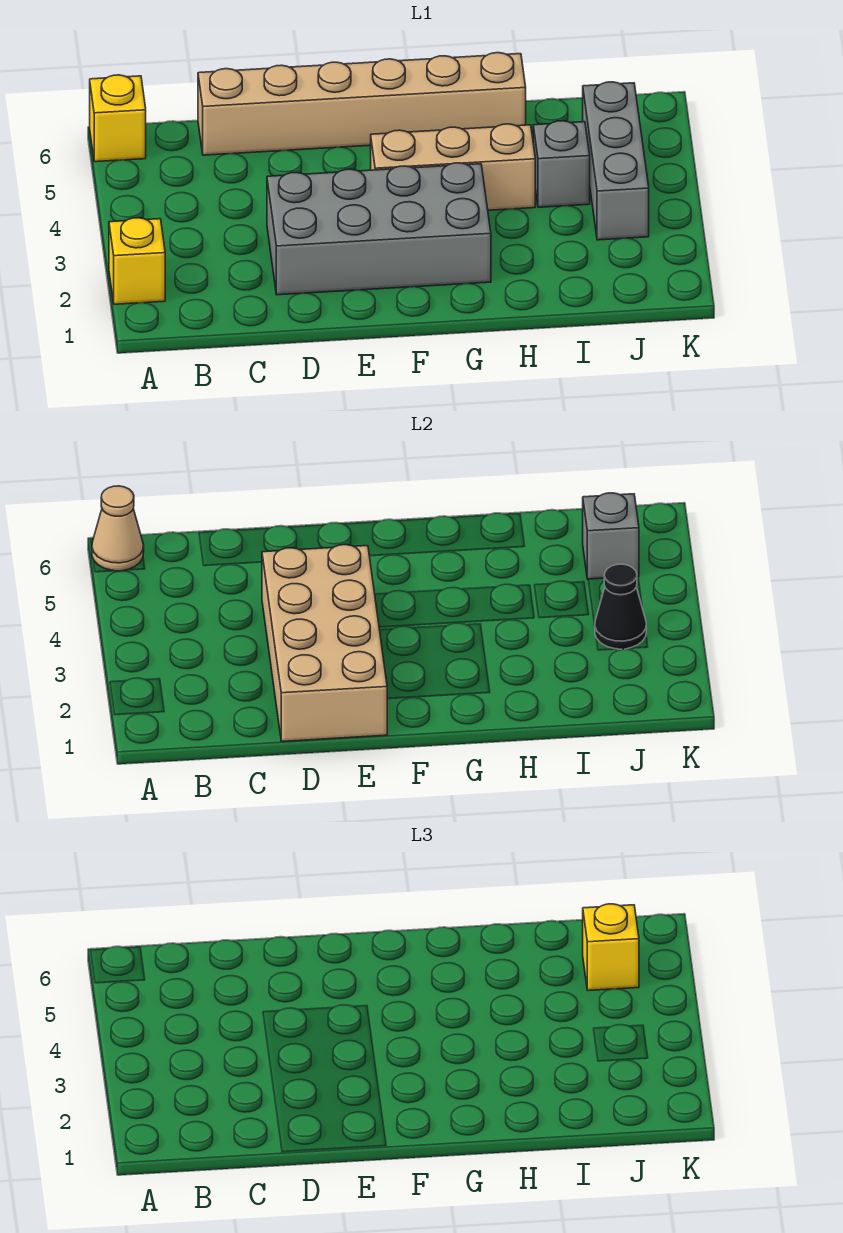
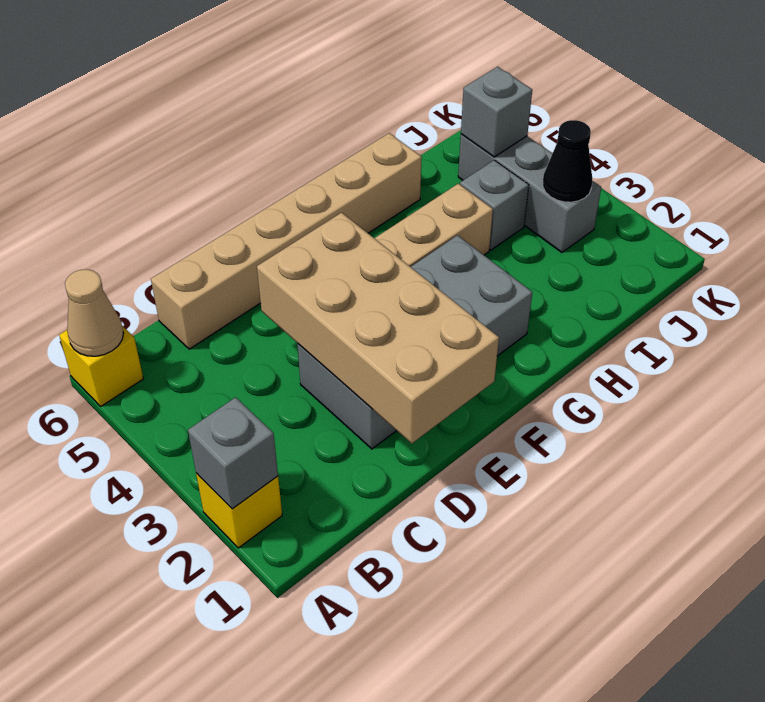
none -> grey brick A2 level 2
yellow brick J5 level 3 -> none

